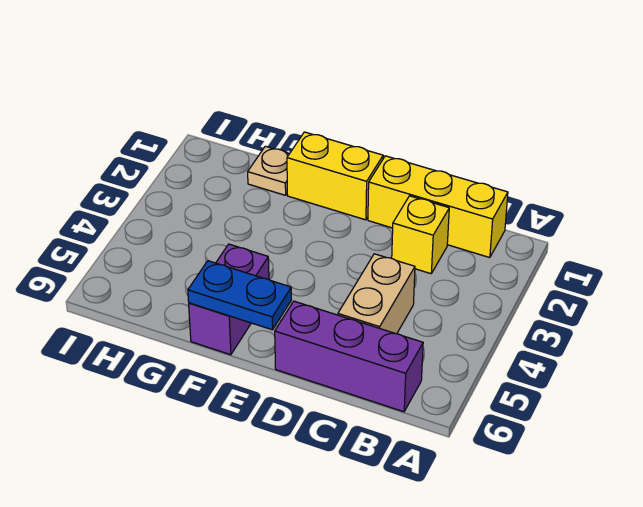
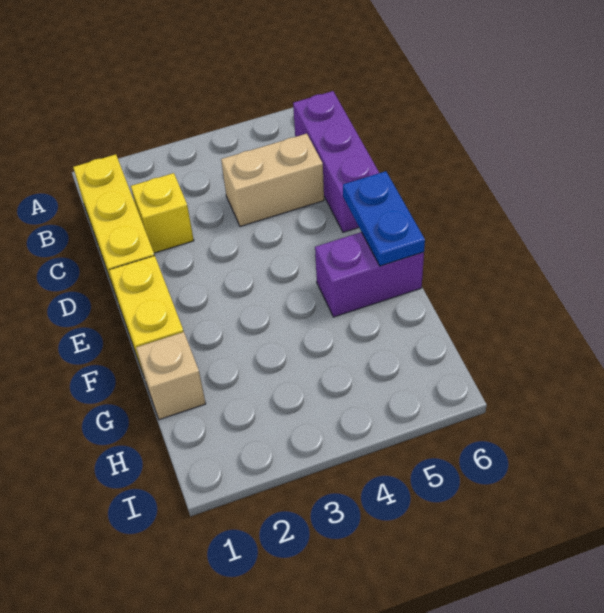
tan plate G1 level 1 -> tan brick G1 level 1

